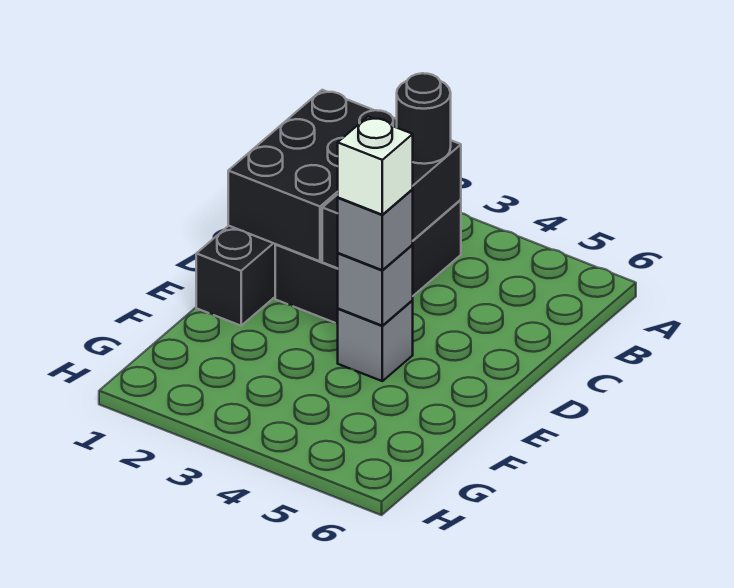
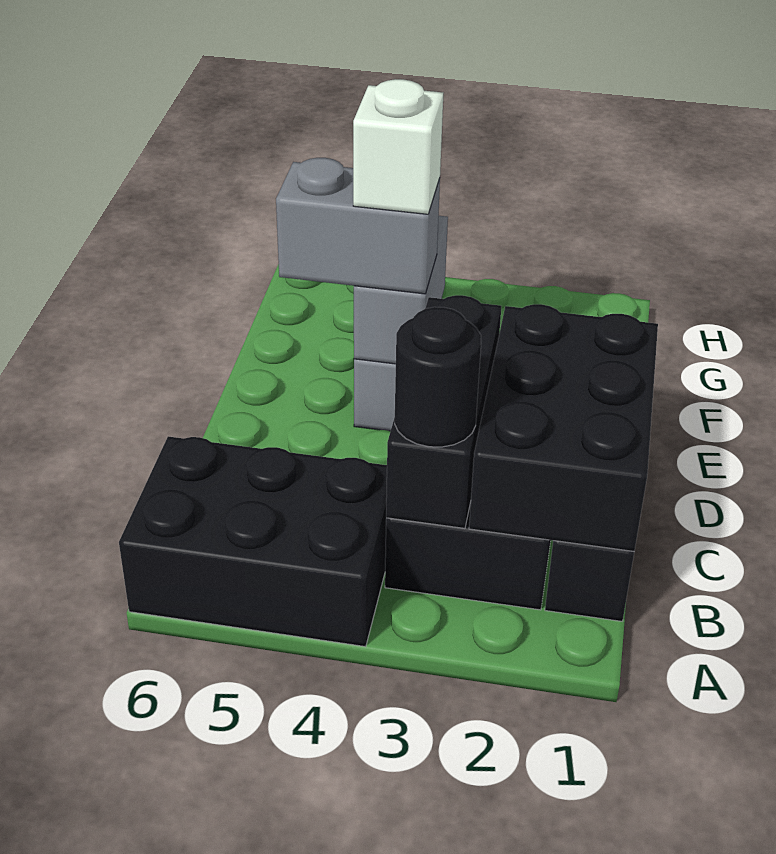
none -> black brick A4:B6 level 1
grey brick E4 level 2 -> grey brick E4:F4 level 2
grey brick E4 level 3 -> grey brick E4:E5 level 3

